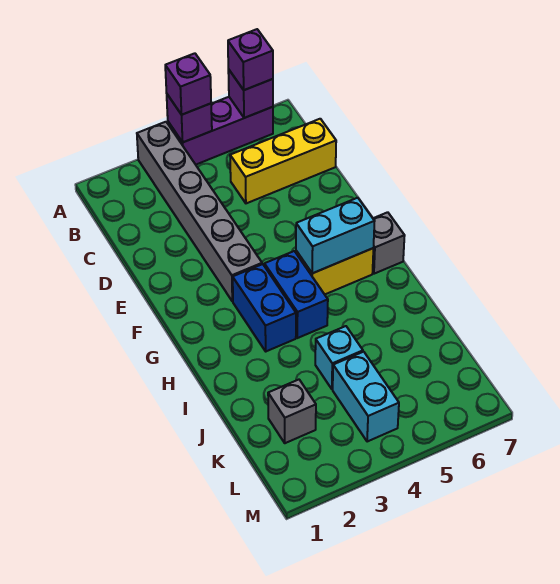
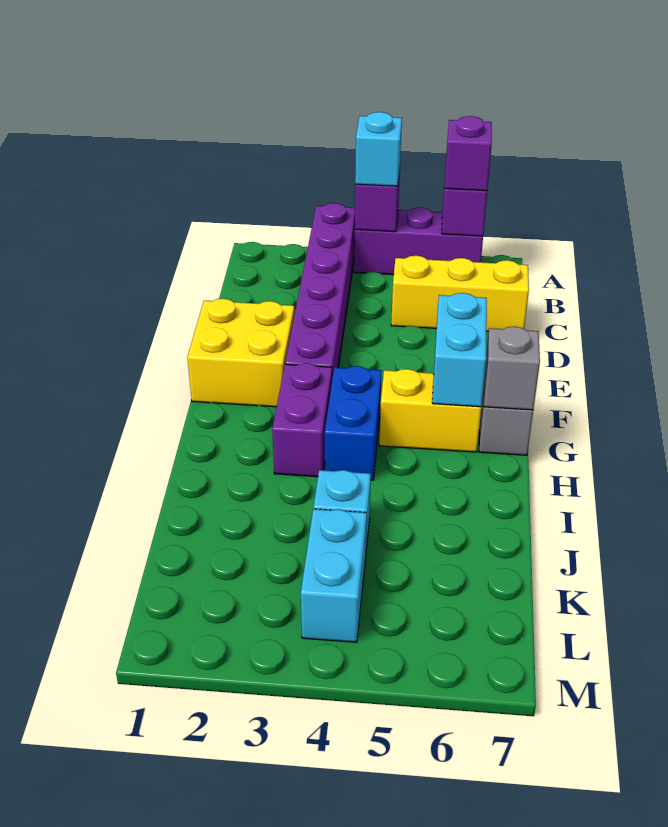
grey brick A3:F3 level 1 -> purple brick A3:F3 level 1
purple brick A4 level 3 -> cyan brick A4 level 3
none -> yellow brick E1:F2 level 1
blue brick G3:H3 level 1 -> purple brick G3:H3 level 1
cyan brick G5:G6 level 2 -> cyan brick F6:G6 level 2
grey brick K2 level 1 -> grey brick G7 level 2

